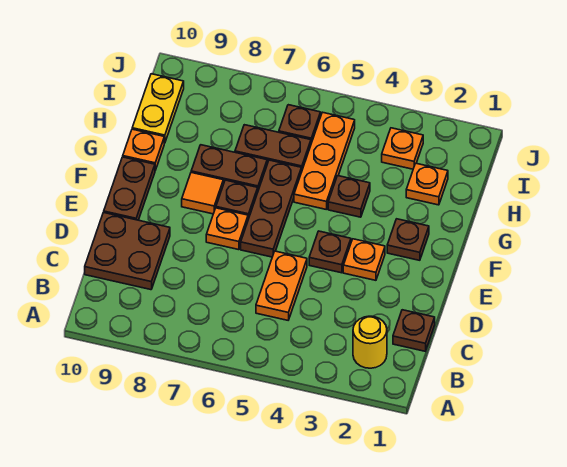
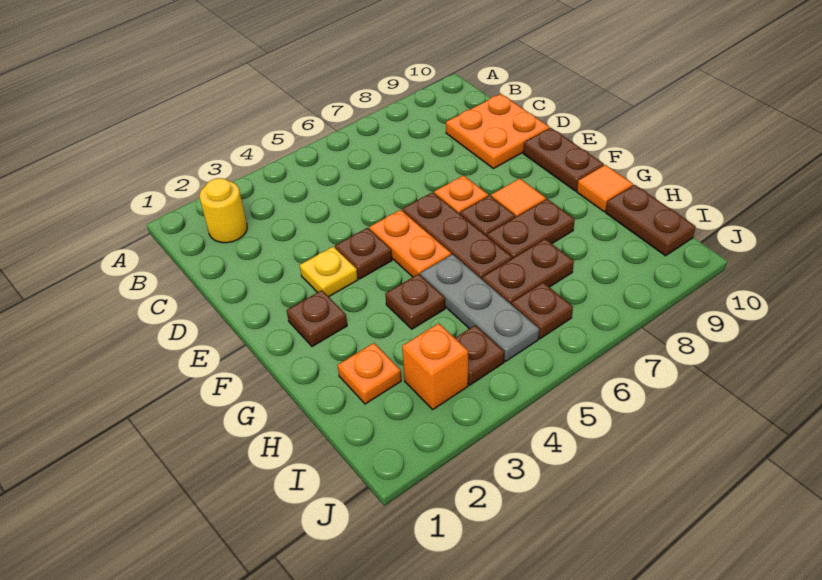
brown plate C1 level 1 -> brown plate I4 level 1
orange plate C5:D5 level 1 -> orange plate E5:F5 level 1
brown plate C9:D10 level 1 -> orange plate C9:D10 level 1
orange plate E3 level 1 -> yellow plate E3 level 1
orange plate G5:I5 level 1 -> grey plate G5:I5 level 1
orange plate G10 level 1 -> orange tile G10 level 1
yellow plate H10:I10 level 1 -> brown plate H10:I10 level 1
orange plate I3 level 1 -> orange brick I3 level 1

